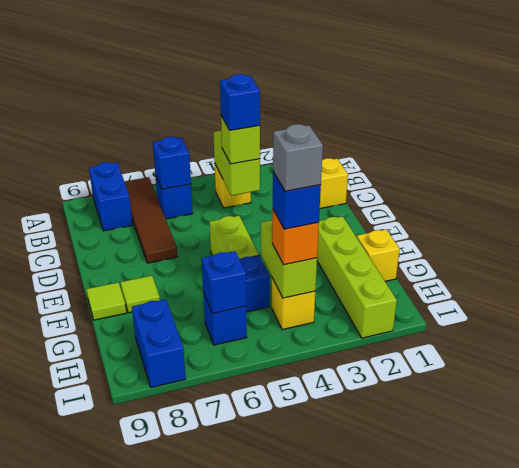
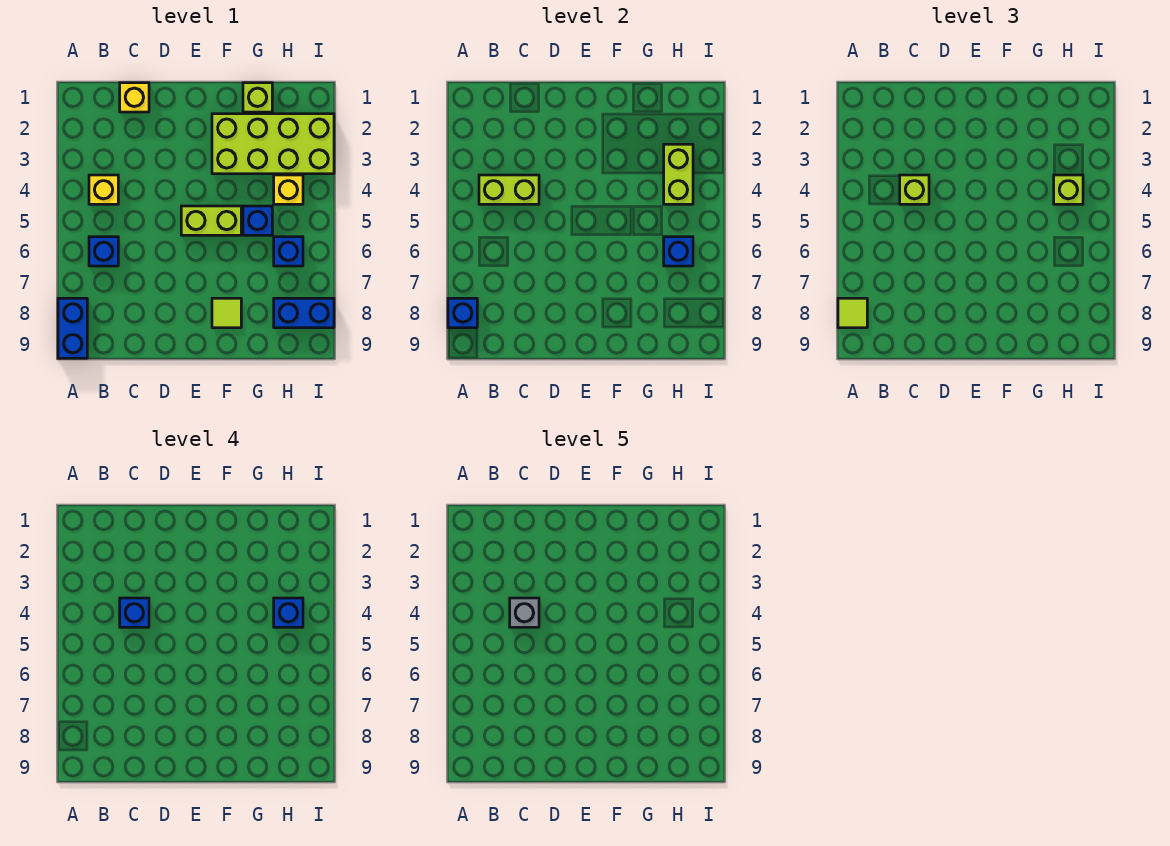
brown tile A7:D7 level 1 -> none
blue brick A8:B8 level 1 -> blue brick A8:A9 level 1
blue brick B6 level 2 -> blue brick A8 level 2
lime brick F2:I2 level 1 -> lime brick F2:I3 level 1
lime tile F9 level 1 -> lime tile A8 level 3
yellow brick G1 level 1 -> lime brick G1 level 1
lime brick G4:H4 level 2 -> lime brick H3:H4 level 2
orange brick H4 level 3 -> lime brick H4 level 3
grey brick H4 level 5 -> grey brick C4 level 5

